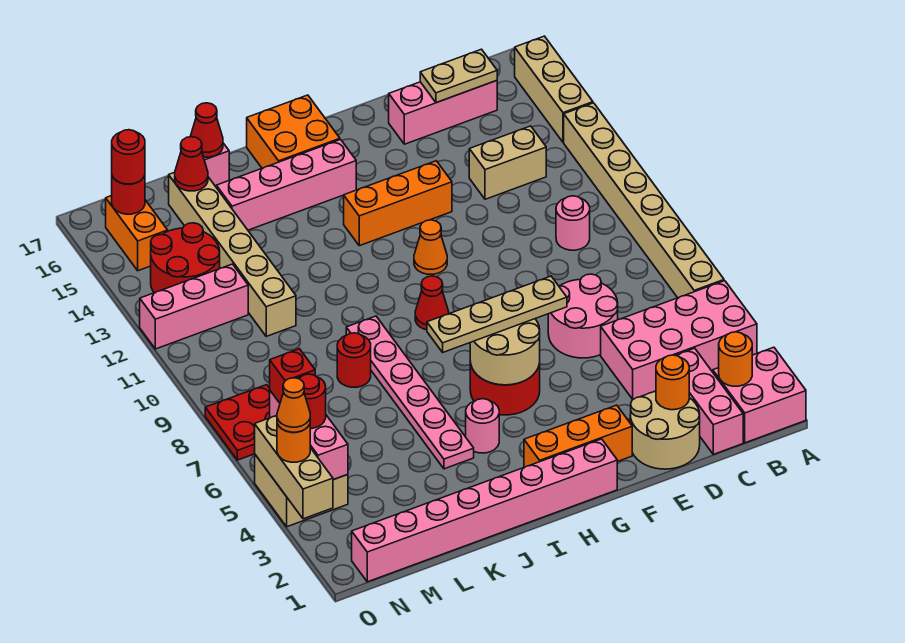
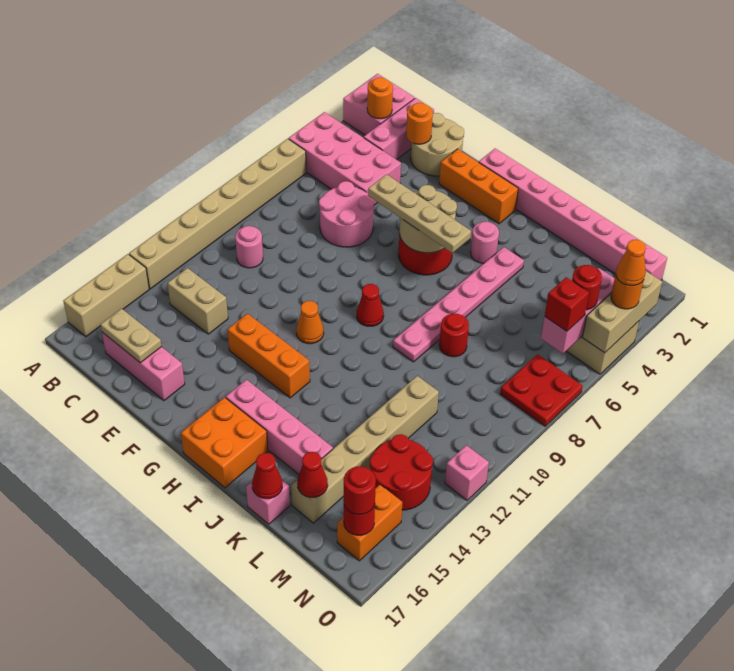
pink brick M12:O12 level 1 -> pink brick O12 level 1

